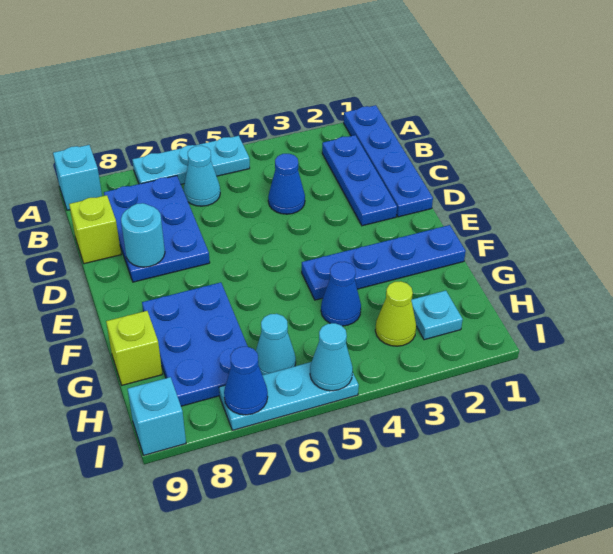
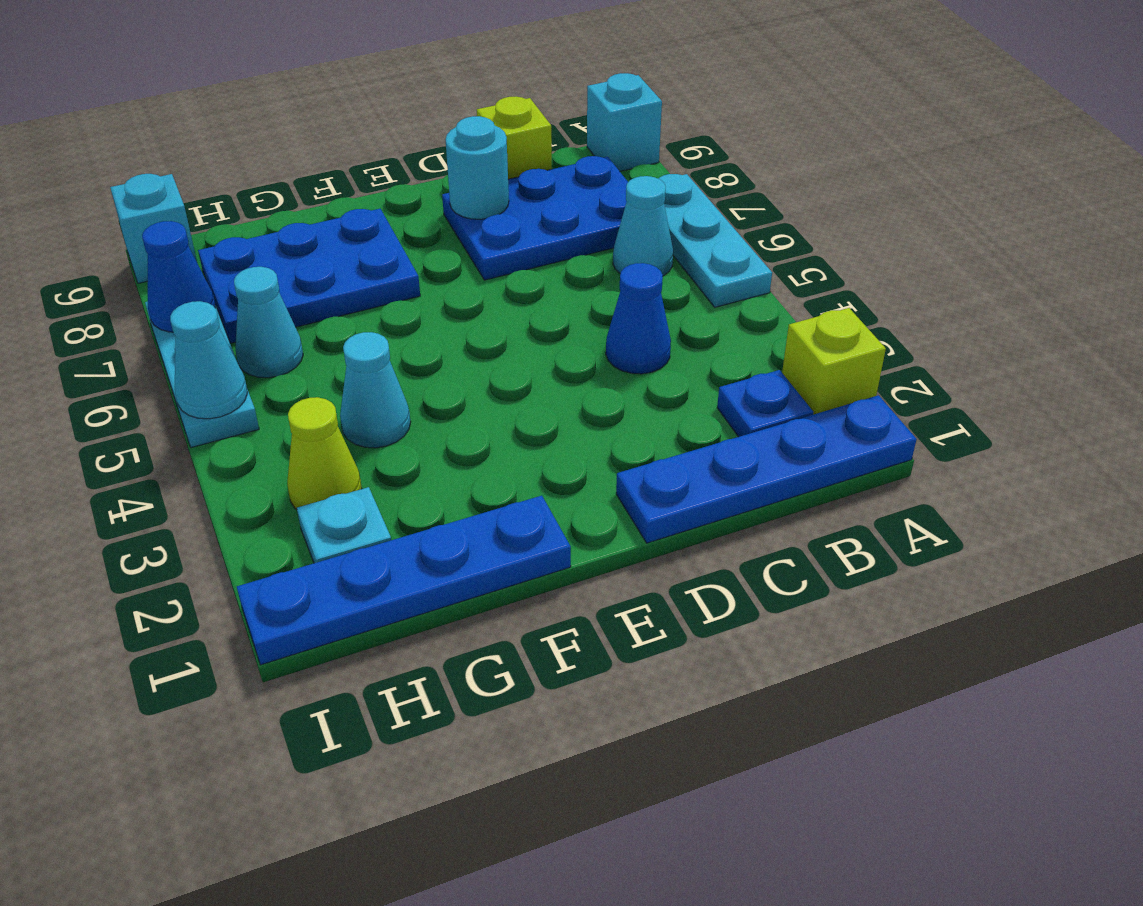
blue plate B2:D2 level 1 -> blue plate B2 level 1
blue plate F1:F4 level 1 -> blue plate F1:I1 level 1
blue cone G4 level 1 -> cyan cone G4 level 1
lime brick G9 level 1 -> lime brick A2 level 1

